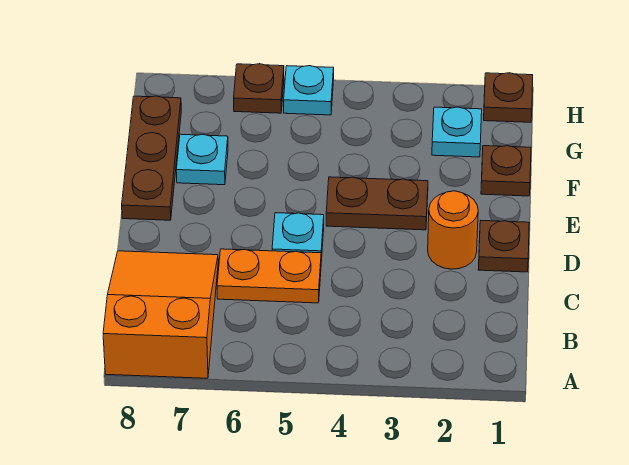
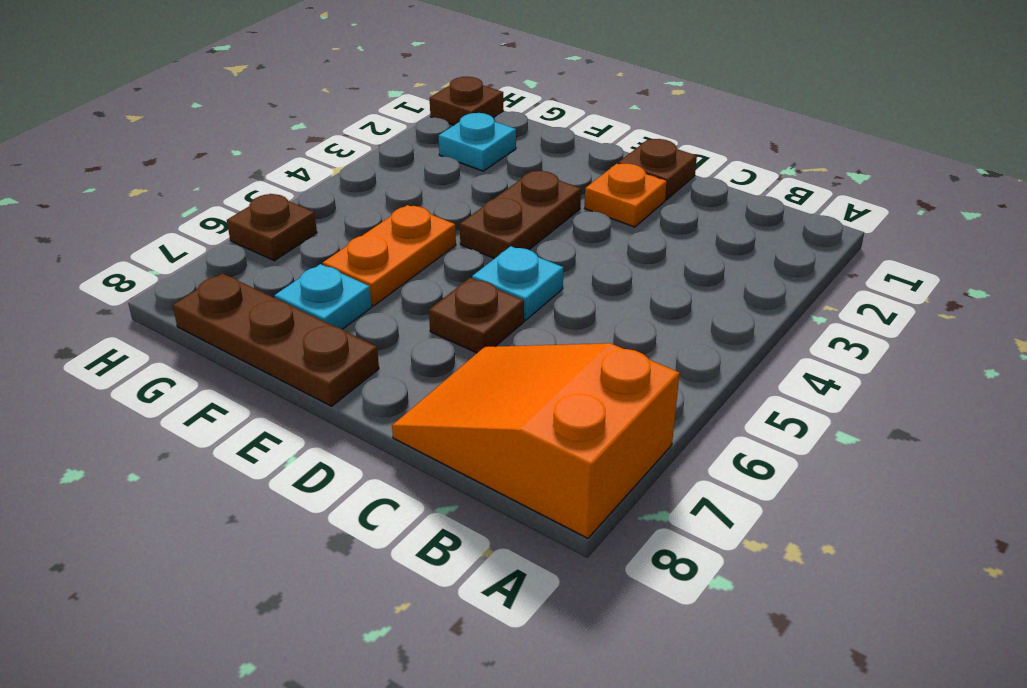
orange plate C5:C6 level 1 -> orange plate F5:F6 level 1
orange round brick D2 level 1 -> orange plate D2 level 1
brown plate F1 level 1 -> brown plate D6 level 1
cyan plate H5 level 1 -> none

